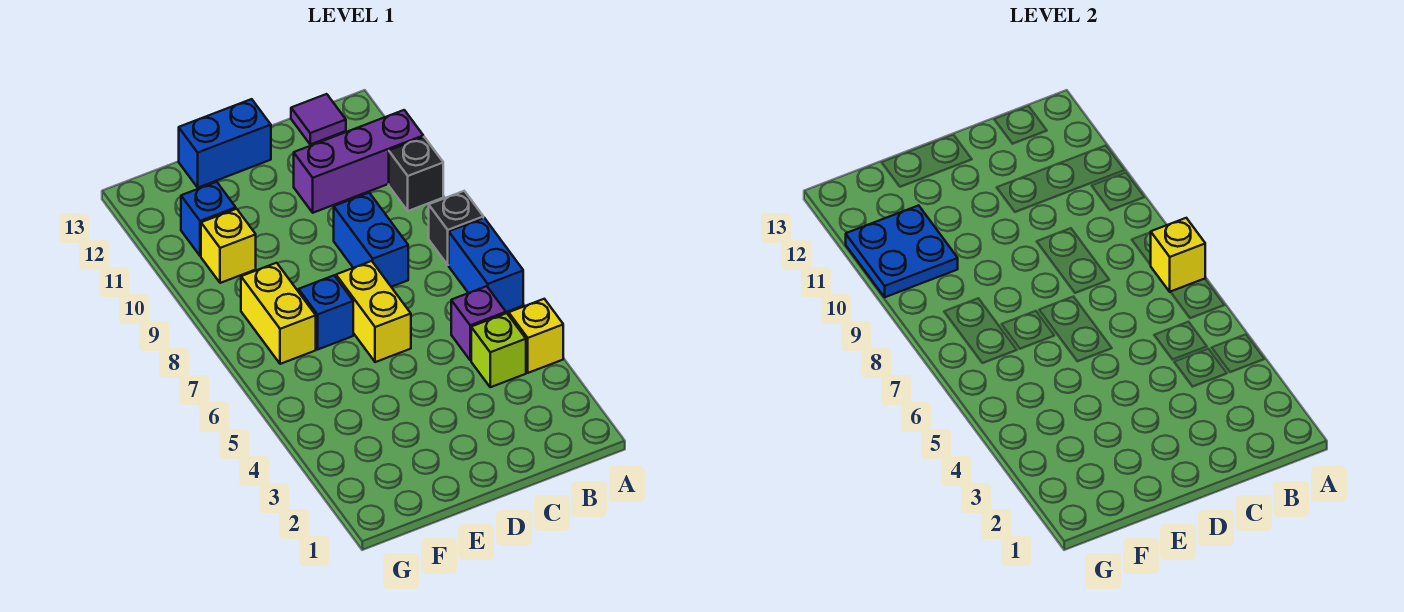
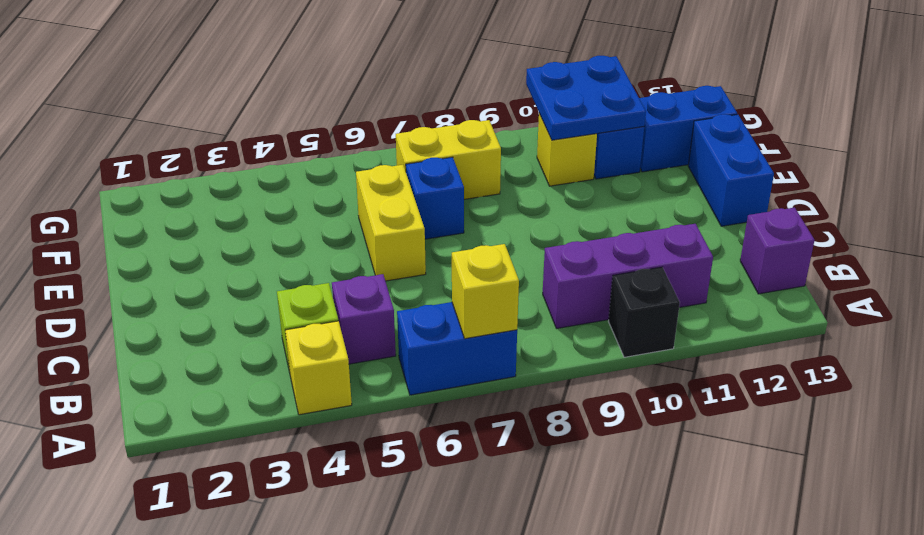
black brick A8 level 1 -> none
purple brick A11:C11 level 1 -> purple brick B9:B11 level 1
purple tile B13 level 1 -> purple brick B13 level 1
blue brick C8:C9 level 1 -> blue brick F12:F13 level 1
yellow brick D6:D7 level 1 -> yellow brick D6:E6 level 1

